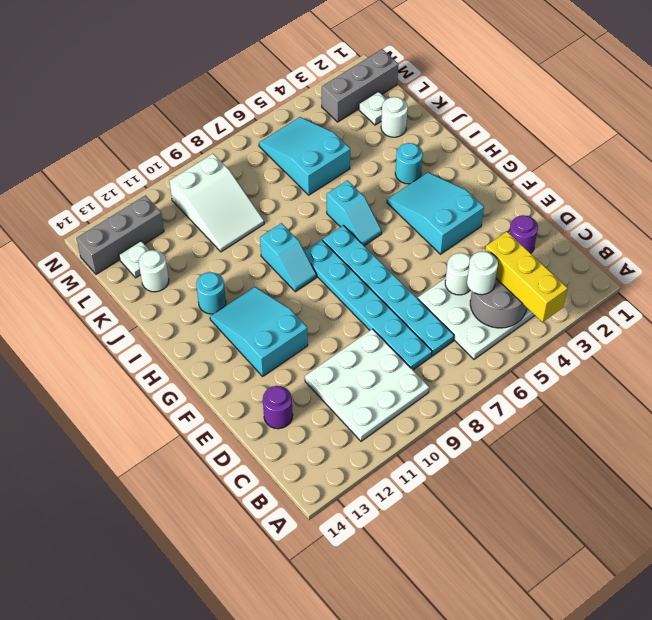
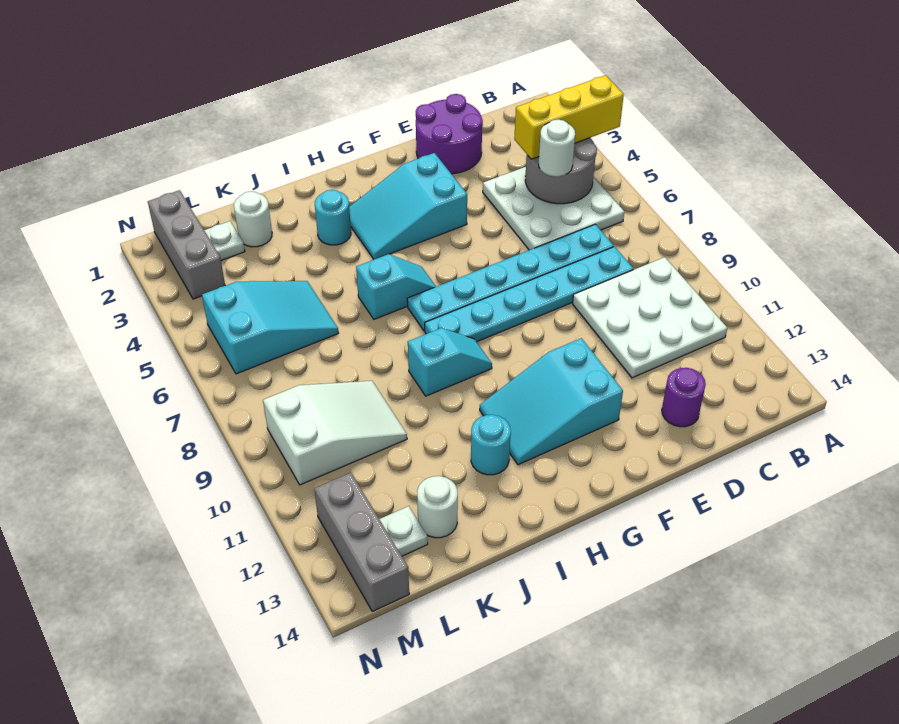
purple round brick D2 level 1 -> purple round brick D1:E2 level 1
white round brick D5 level 2 -> none
cyan slope K5:M6 level 1 top K -> cyan slope K5:M6 level 1 top M

